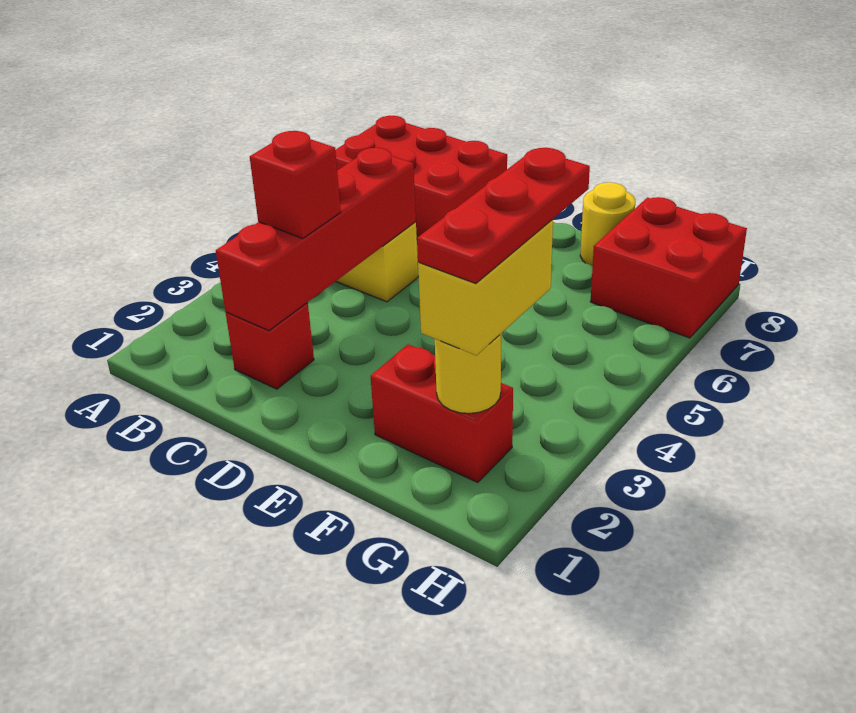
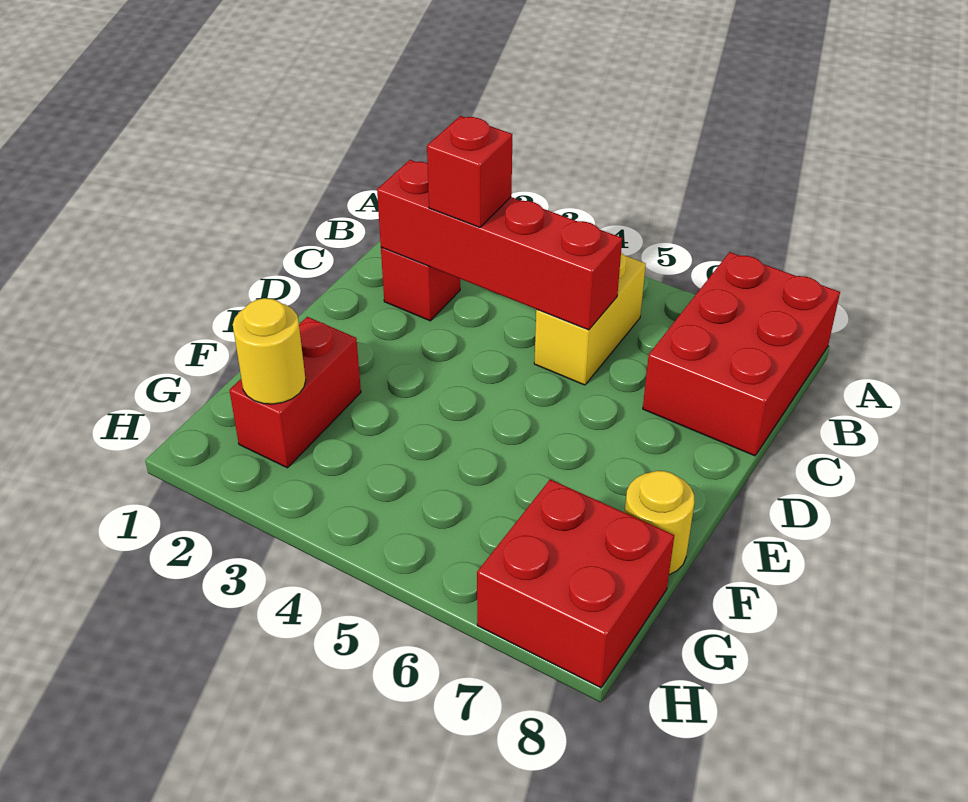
yellow brick G2:G3 level 3 -> none
red plate G2:G4 level 4 -> none

